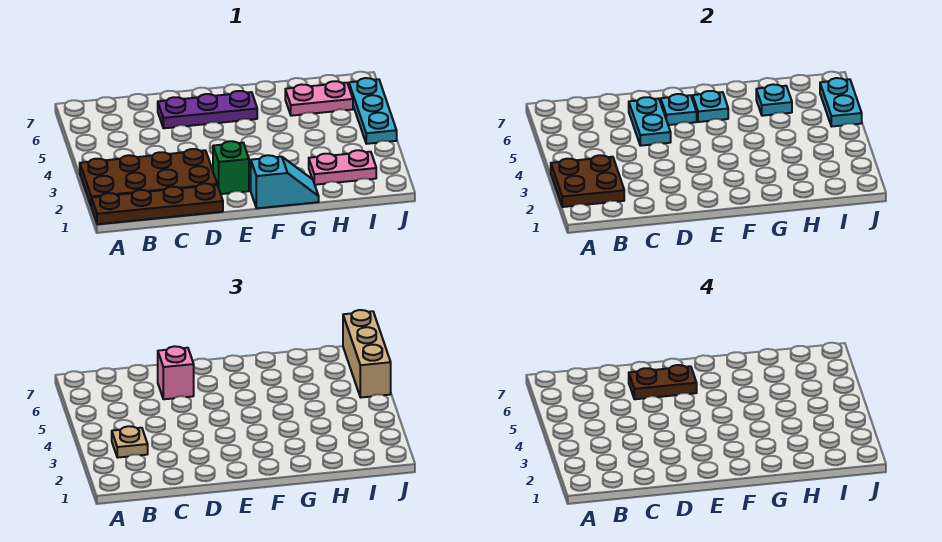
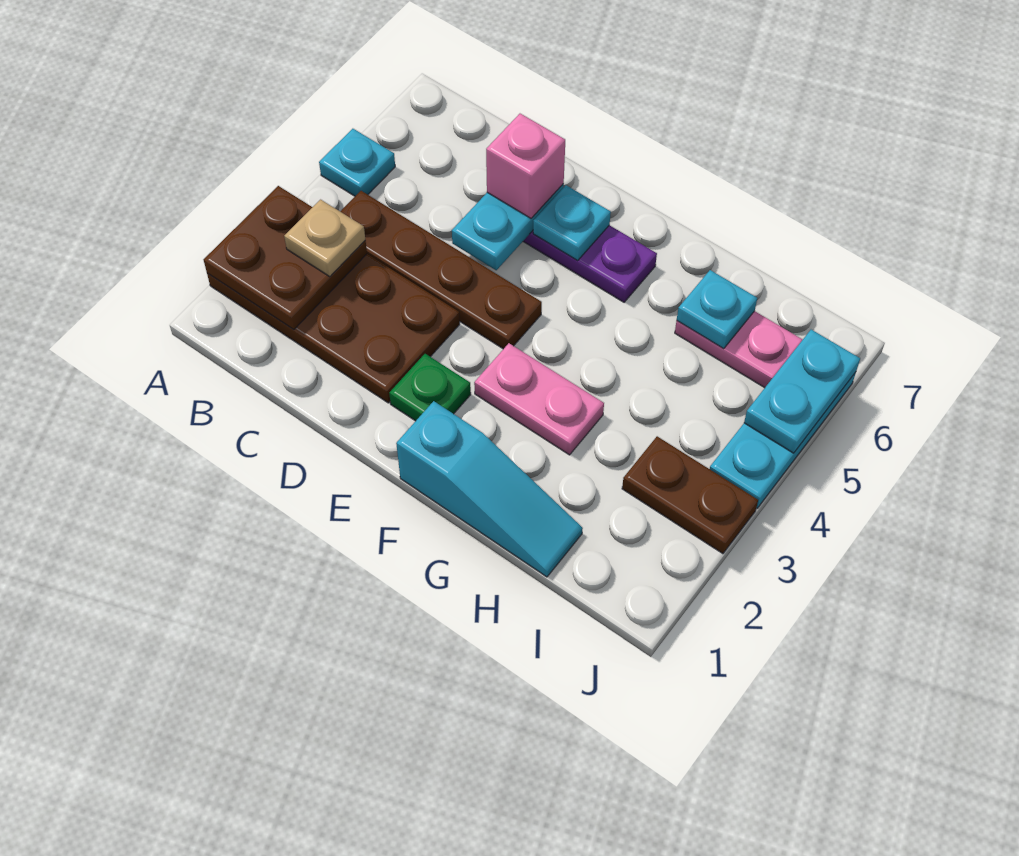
brown plate A1:D1 level 1 -> brown plate B4:E4 level 1
brown plate D6:E6 level 4 -> brown plate I3:J3 level 1
green brick E2 level 1 -> green plate E2 level 1
cyan slope F1:G1 level 1 top F -> cyan slope F1:H1 level 1 top F
cyan plate F6 level 2 -> cyan plate A5 level 1
pink plate H2:I2 level 1 -> pink plate F3:G3 level 1
tan brick J5:J7 level 3 -> none

